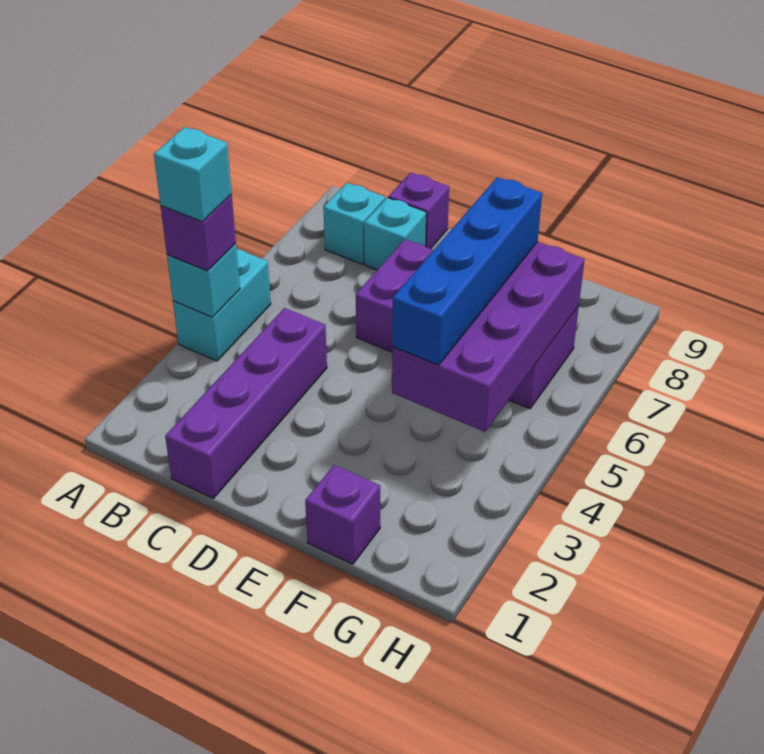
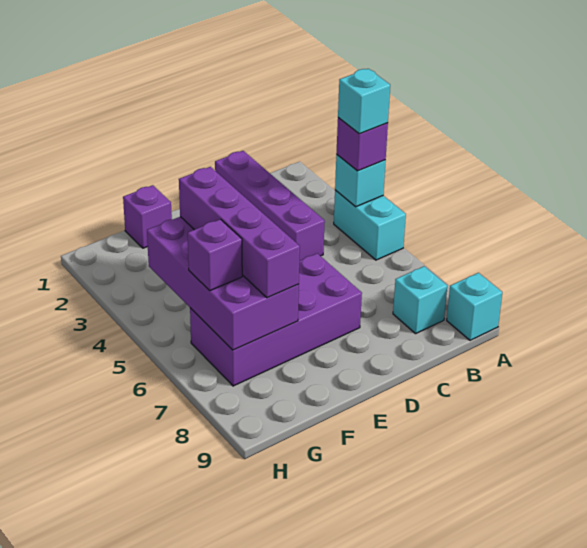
cyan brick C8 level 1 -> cyan brick A9 level 1
purple brick C9 level 1 -> purple brick G6 level 3
blue brick F4:F7 level 3 -> purple brick F4:F7 level 3

